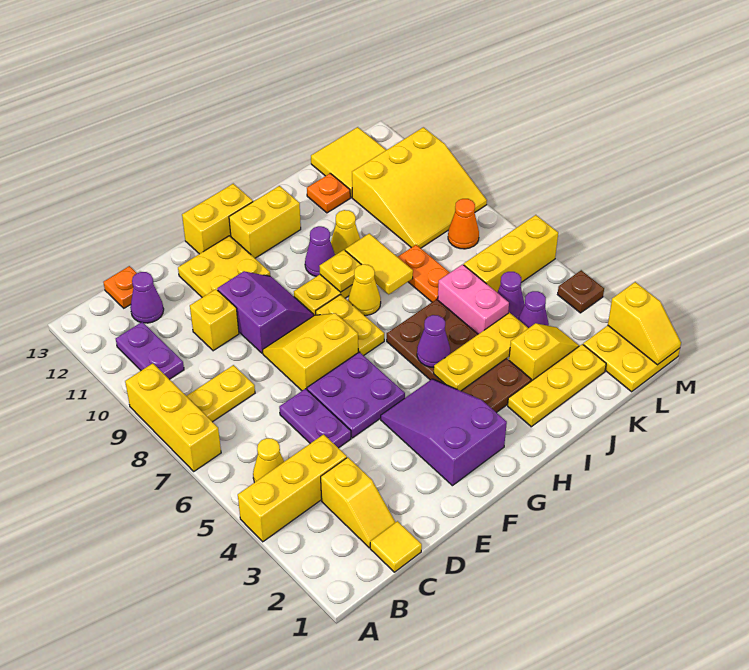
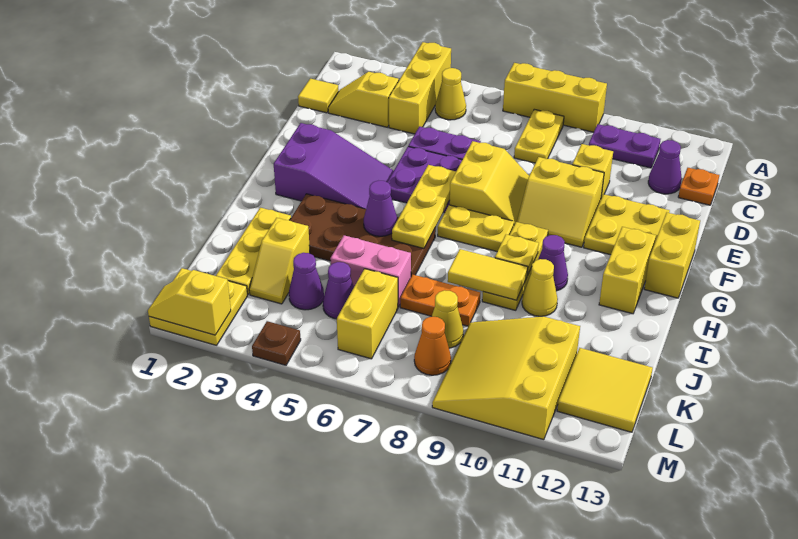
purple slope E9:F10 level 1 top E -> yellow slope E9:F10 level 1 top E
yellow plate H4:J4 level 2 -> yellow plate F6:H6 level 2
yellow cone H8 level 1 -> yellow cone K8 level 1
orange plate J12 level 1 -> none
yellow brick K6:M6 level 1 -> yellow brick K6:L6 level 1

